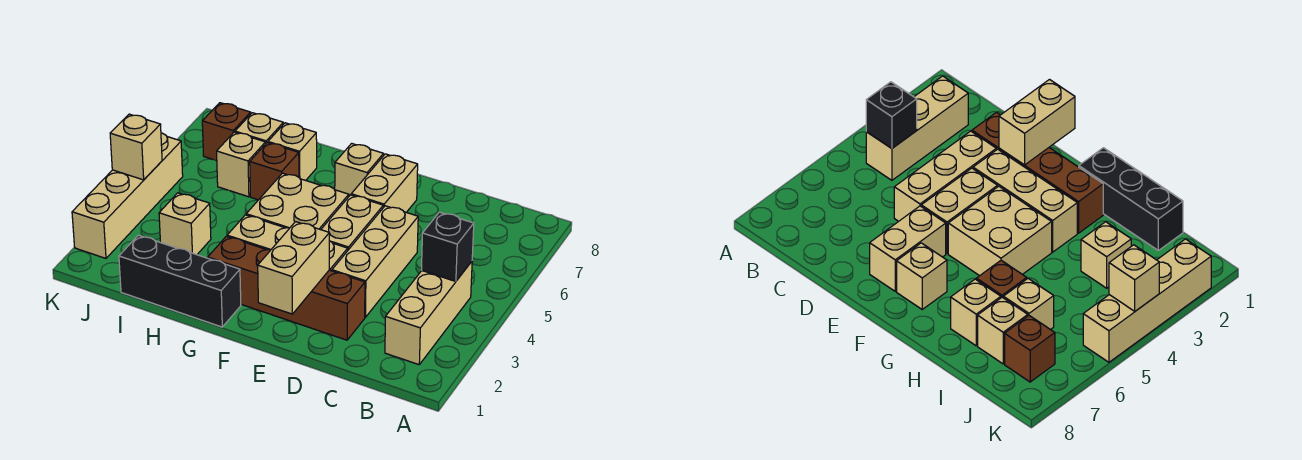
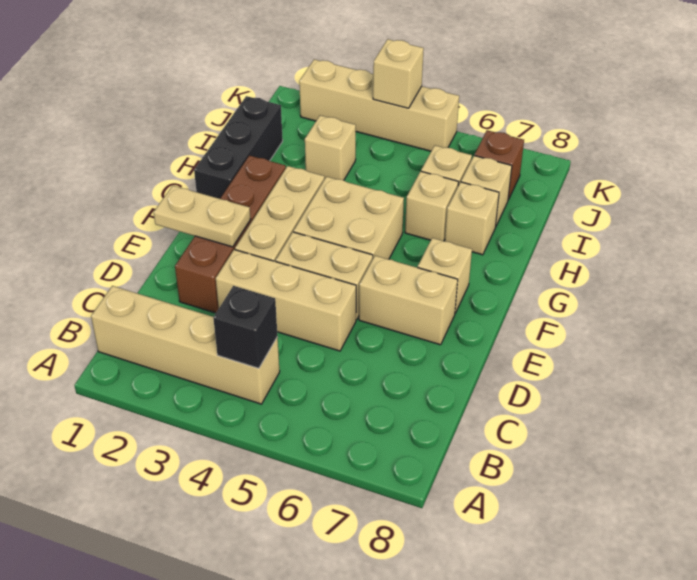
tan brick B2:B4 level 1 -> tan brick B1:B4 level 1
tan brick E1:E2 level 2 -> tan plate E1:E2 level 2
brown brick H6 level 1 -> tan brick H6 level 1

